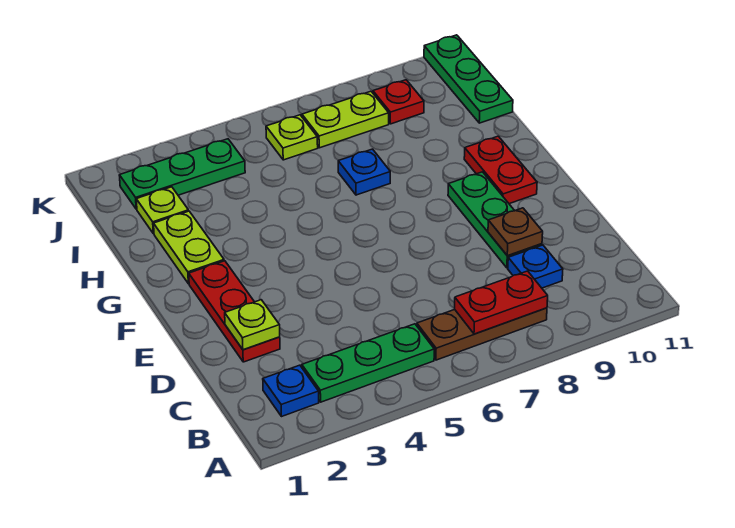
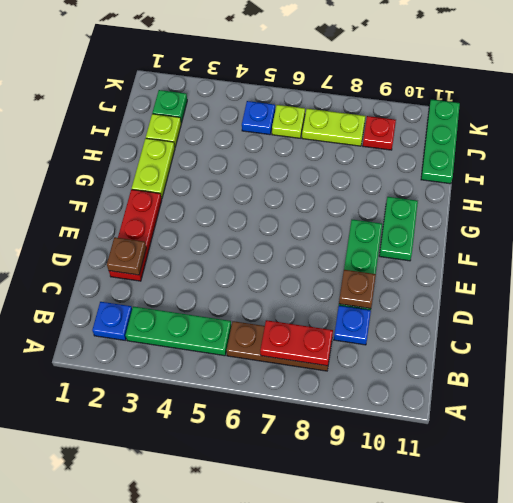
lime plate D2 level 2 -> brown plate D2 level 2
red plate F10:G10 level 1 -> green plate F10:G10 level 1
blue plate H7 level 1 -> blue plate J5 level 1
green plate J2:J4 level 1 -> green plate J2 level 1

